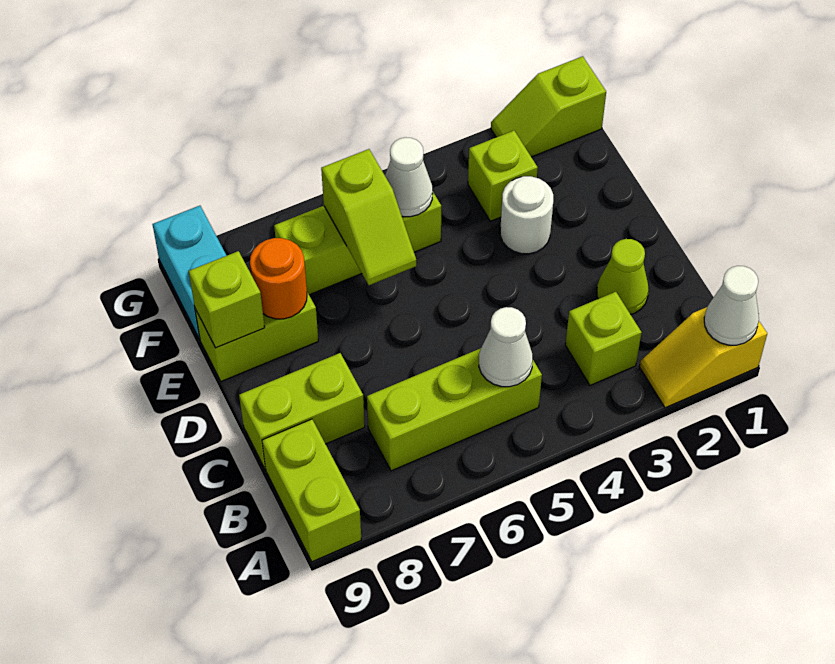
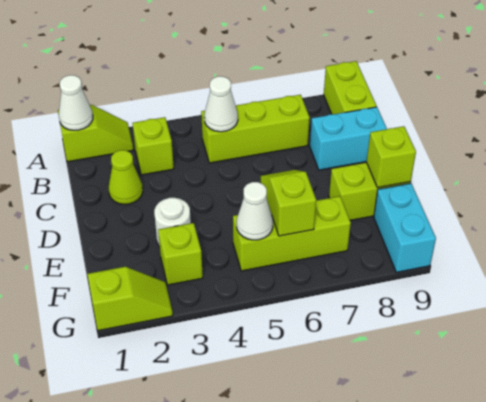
yellow slope A1:A2 level 1 top 1 -> lime slope A1:A2 level 1 top 1
lime brick C8:C9 level 1 -> cyan brick C8:C9 level 1
orange round brick E8 level 2 -> none

